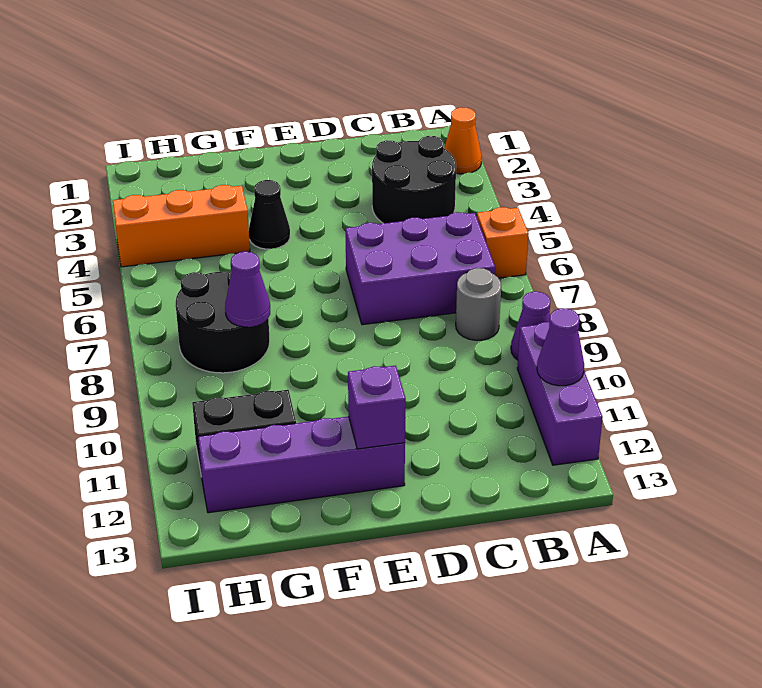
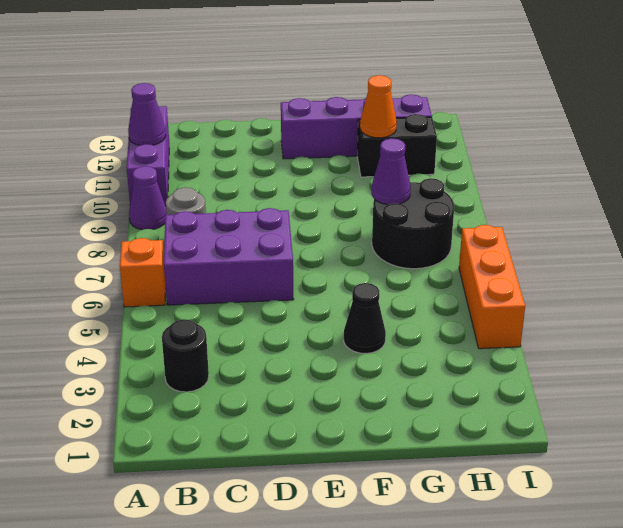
orange cone A2 level 1 -> orange cone G11 level 2
black round brick B3:C4 level 1 -> black round brick B3 level 1
purple brick E12 level 2 -> none
orange brick G4:I4 level 1 -> orange brick I4:I6 level 1

